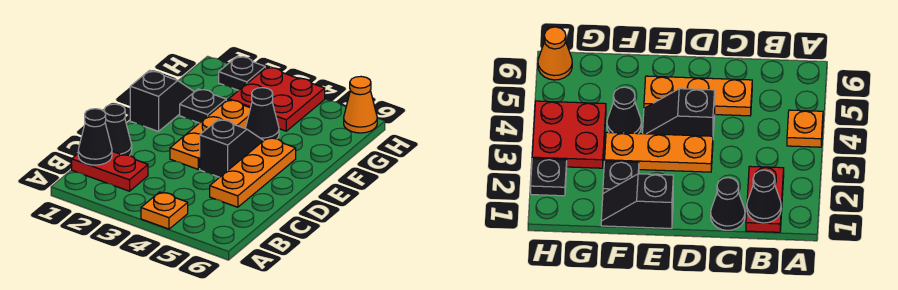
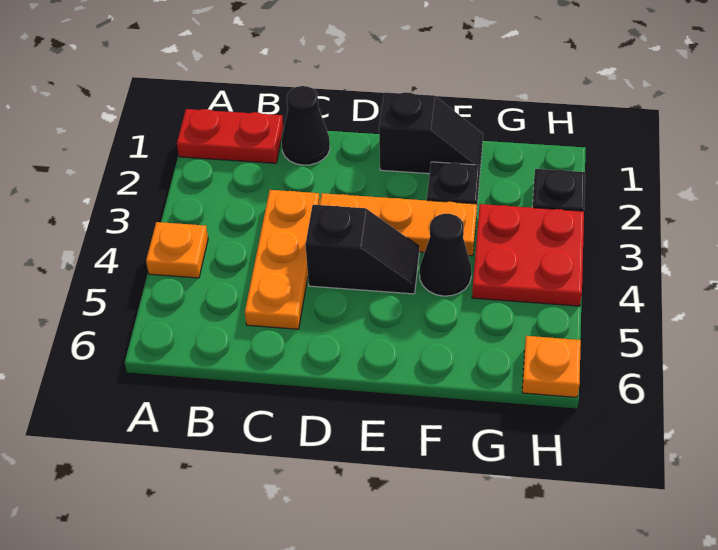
red plate B1:B2 level 1 -> red plate A1:B1 level 1
black cone B1 level 2 -> none
orange plate C5:E5 level 1 -> orange plate C3:C5 level 1
orange cone H6 level 1 -> orange plate H6 level 1

